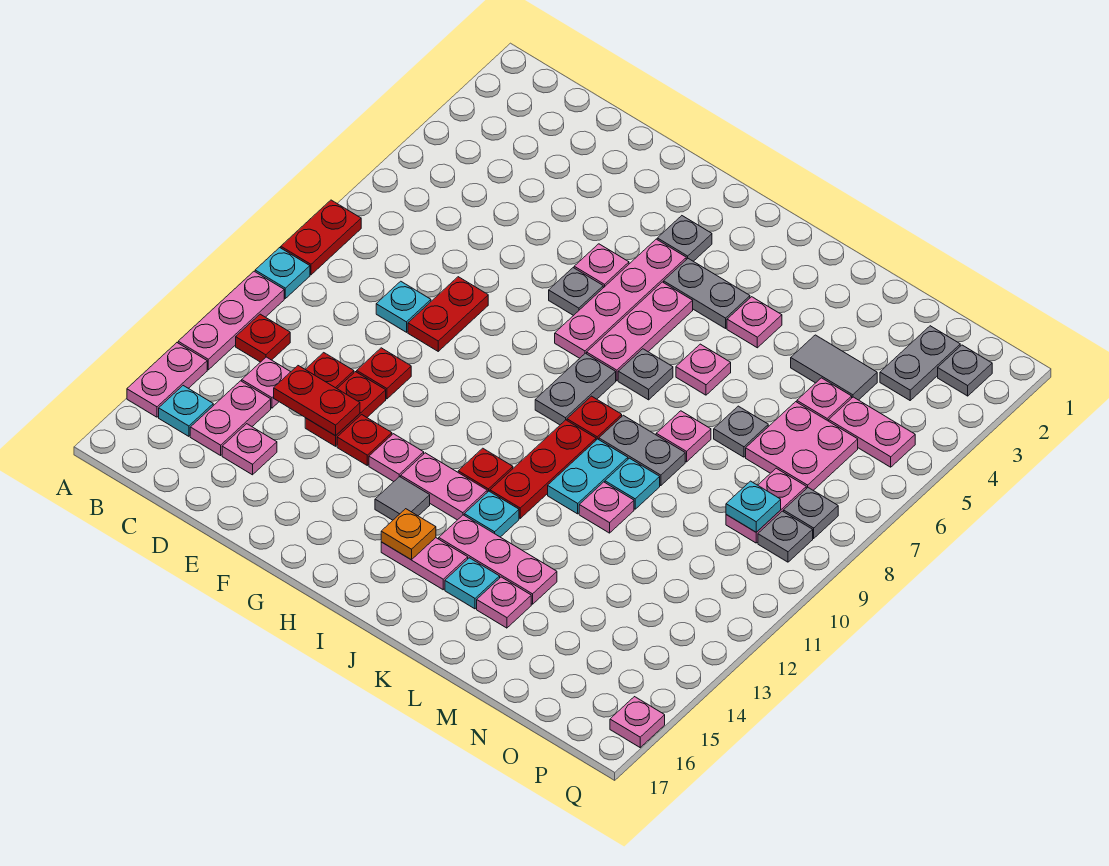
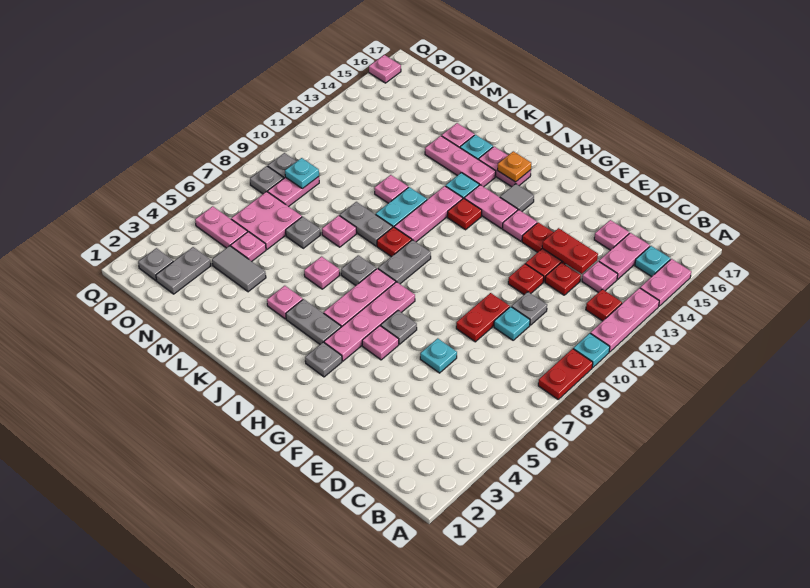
none -> grey plate D10 level 1
red plate J10:J12 level 1 -> pink plate J10:J12 level 1
cyan plate L10 level 1 -> cyan plate E6 level 1

